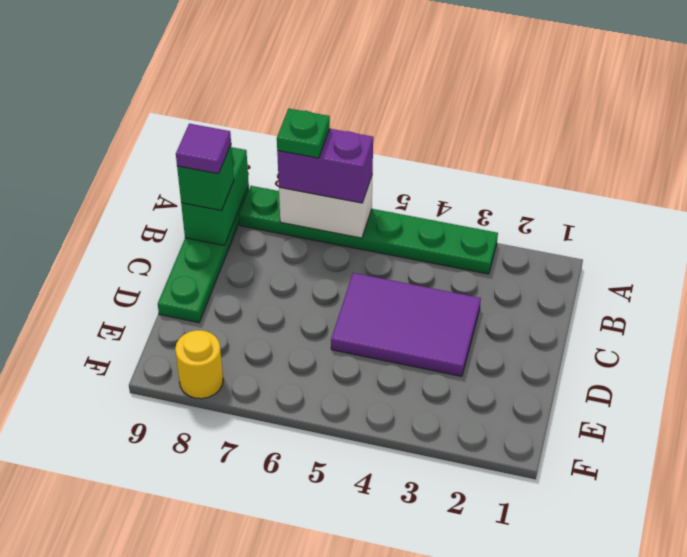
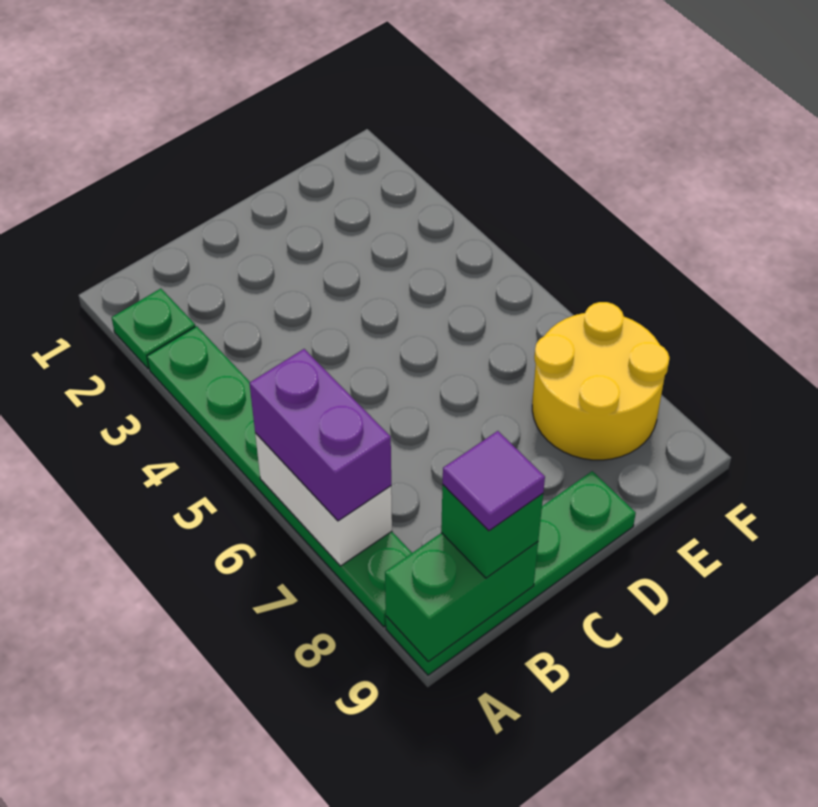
green plate A7 level 4 -> green plate A2 level 1
purple tile C3:D5 level 1 -> none
yellow round brick F8 level 1 -> yellow round brick E7:F8 level 1

